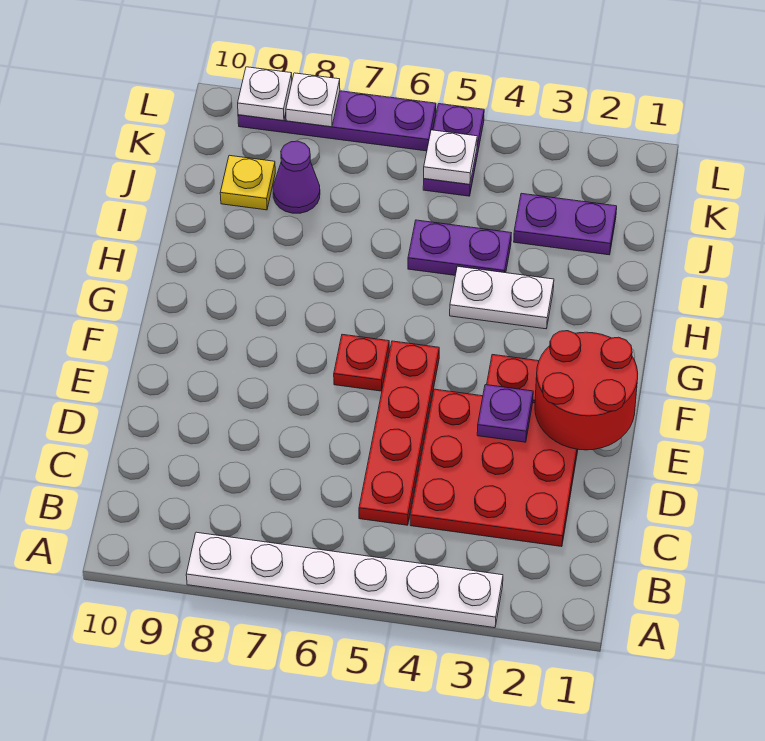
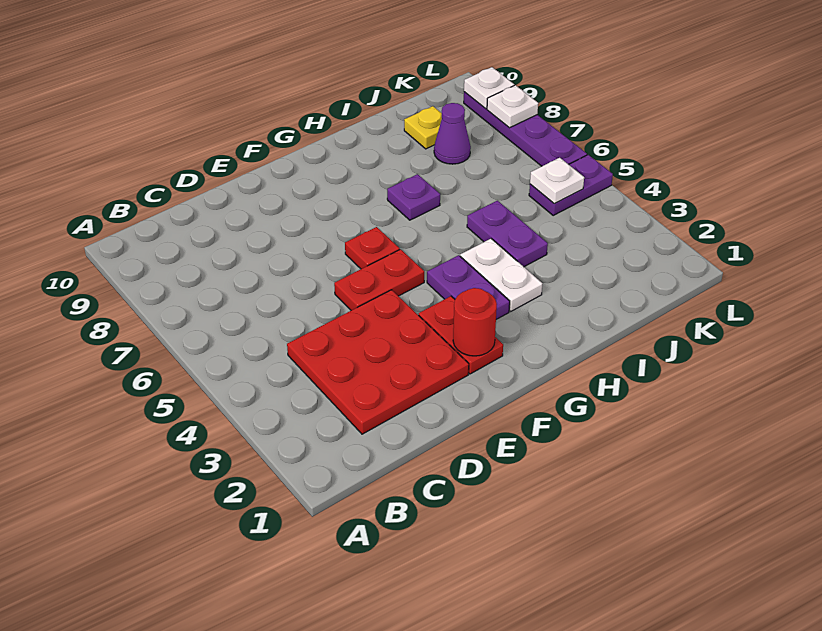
white plate A3:A8 level 1 -> none
red plate C5:F5 level 1 -> red plate E5:F5 level 1
red round brick E1:F2 level 2 -> red round brick F2 level 2
purple plate E3 level 2 -> purple plate H7 level 1
purple plate J2:J3 level 1 -> purple plate G3:G4 level 1

